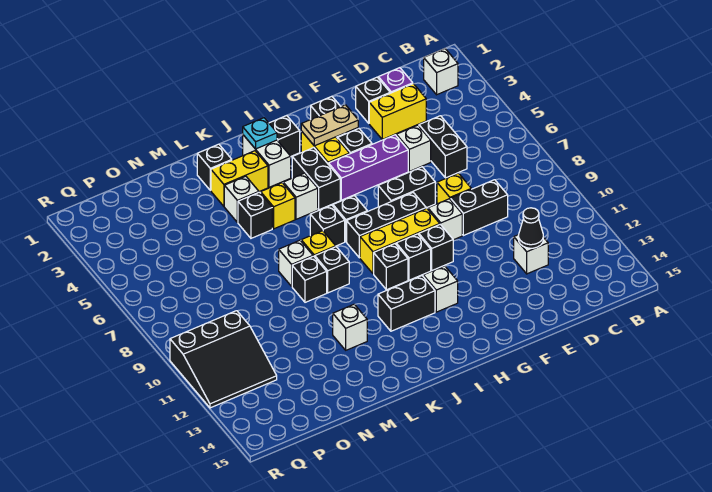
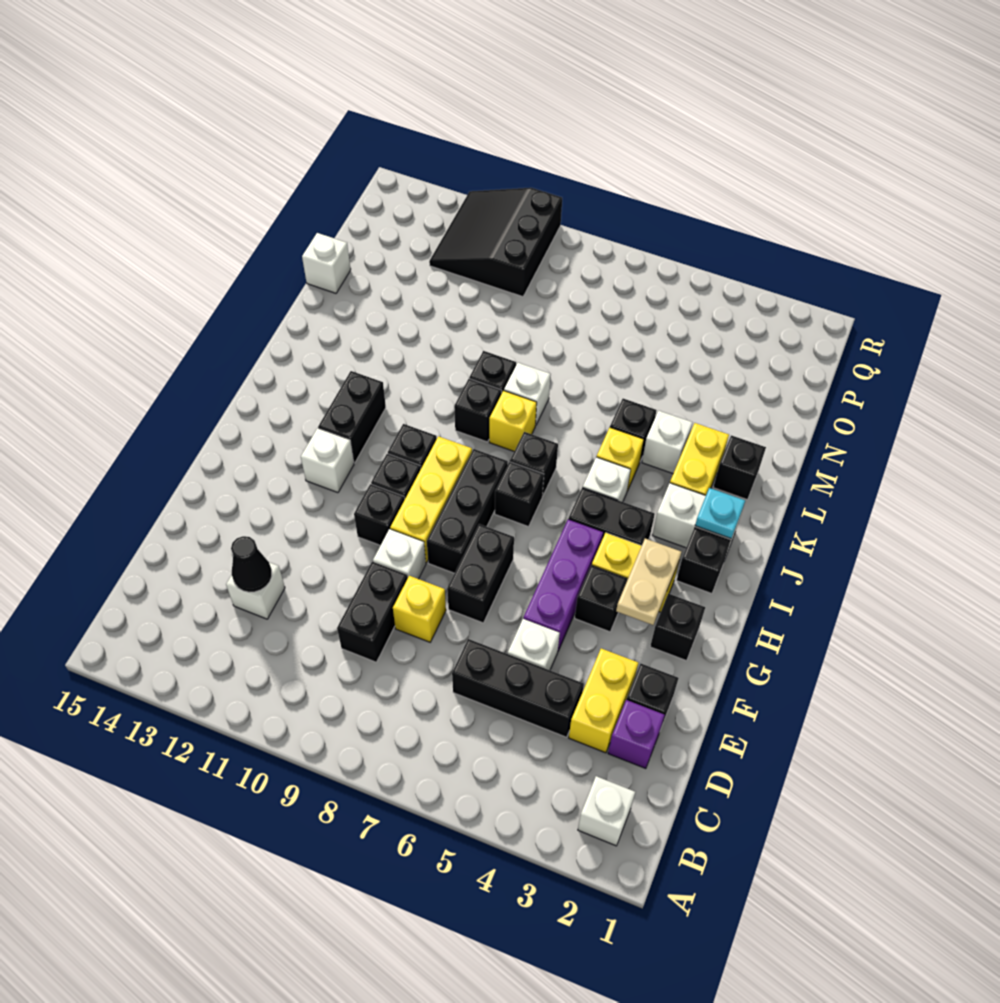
black brick D5:D6 level 1 -> black brick D4:D6 level 1
white brick L12 level 1 -> white brick N15 level 1

